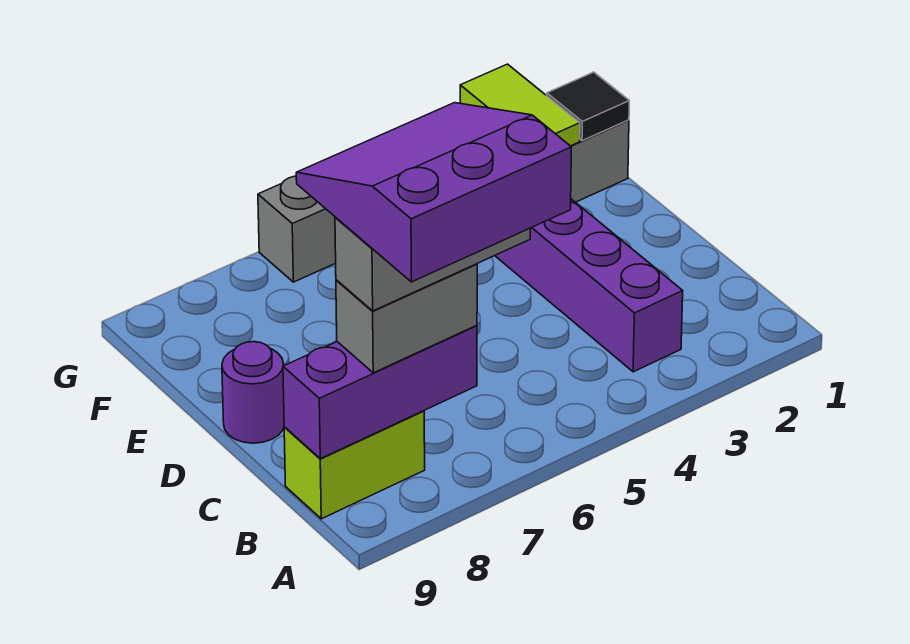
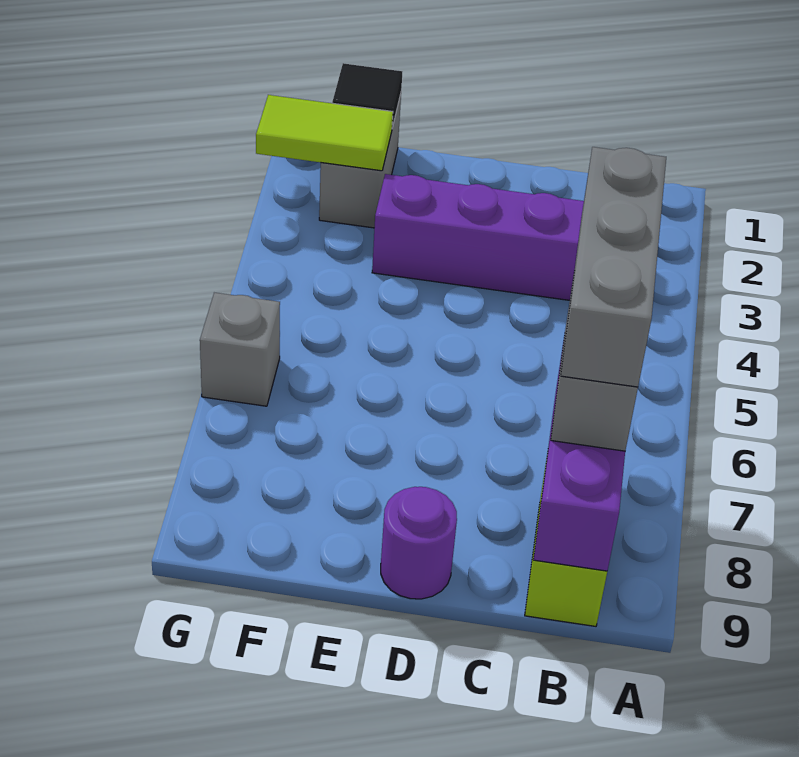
purple slope A6:C8 level 5 top A -> none

